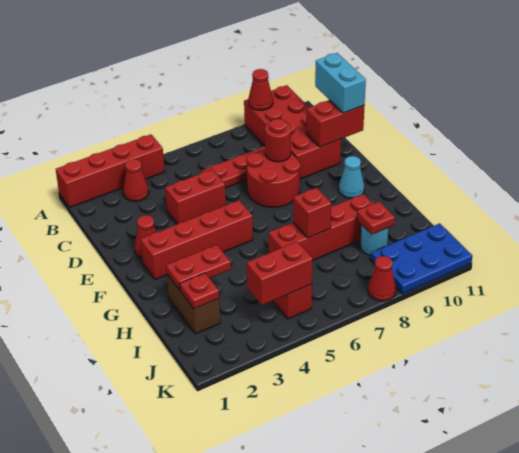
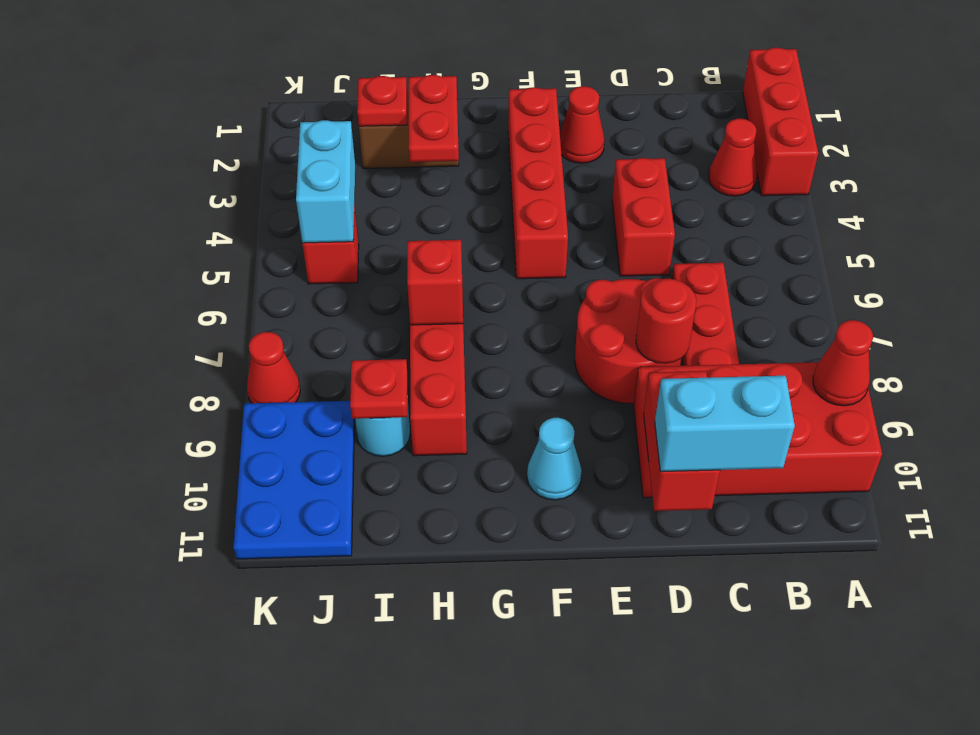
red brick A1:A4 level 1 -> red brick A1:A3 level 1
red brick J4:J5 level 2 -> cyan brick J4:J5 level 2

